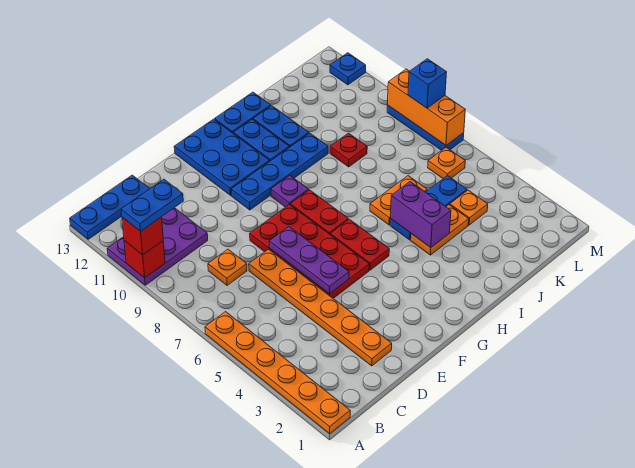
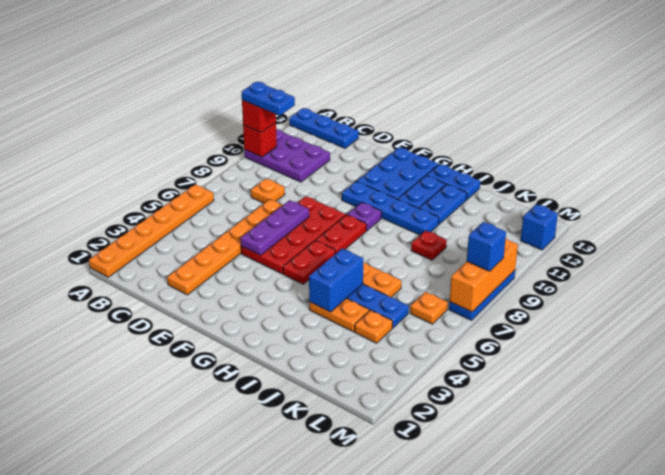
purple brick I4:I5 level 2 -> blue brick I4:I5 level 2
blue plate M12 level 1 -> blue brick M12 level 1

